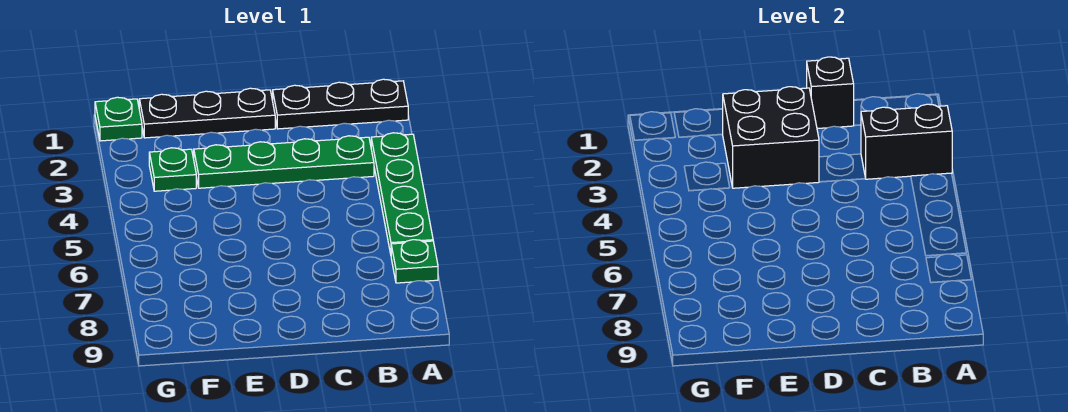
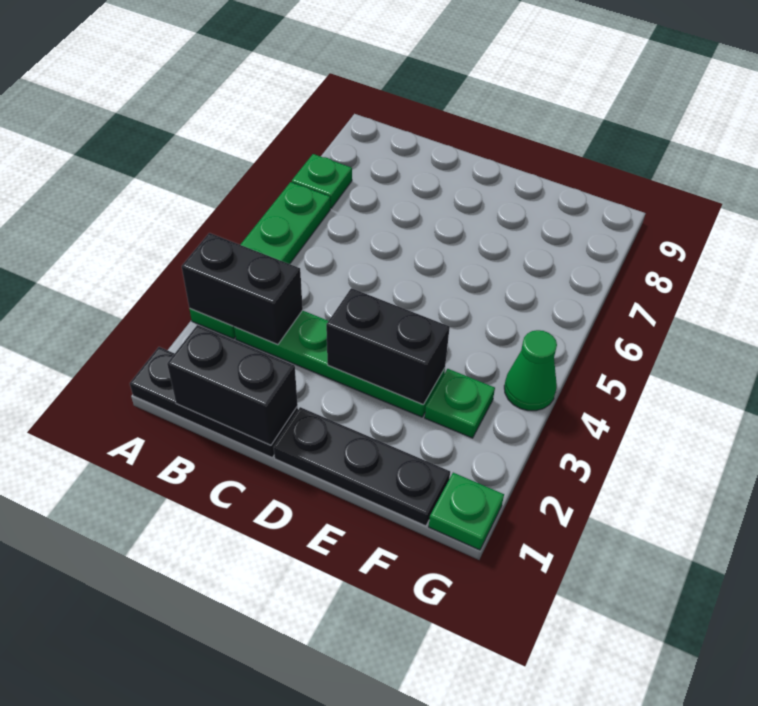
black brick C1 level 2 -> black brick B1:C1 level 2
black brick D2:E3 level 2 -> black brick D3:E3 level 2
none -> green cone G4 level 1

